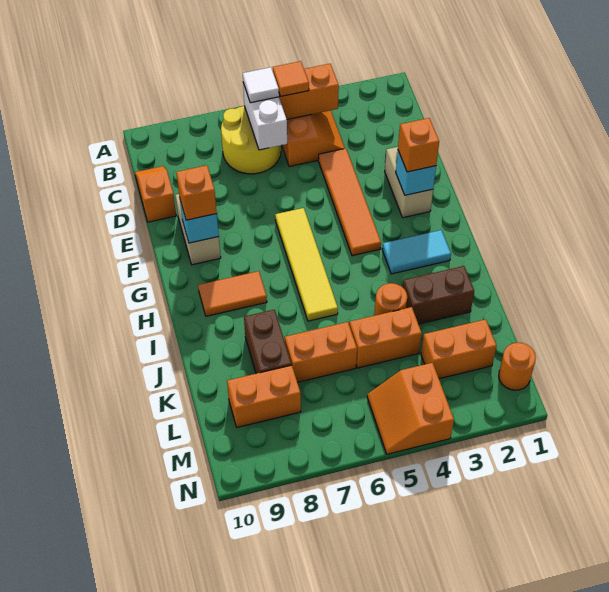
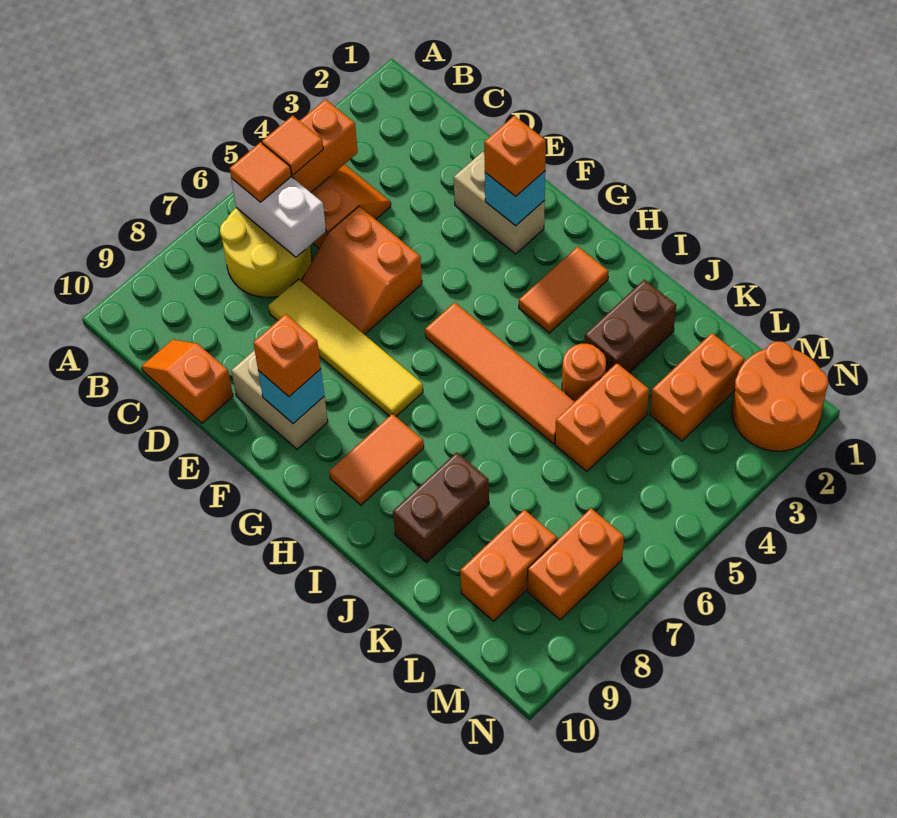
white tile B6 level 3 -> orange tile B6 level 3
orange tile D4:G4 level 1 -> orange tile G5:J5 level 1
yellow tile F6:I6 level 1 -> yellow tile D7:G7 level 1
cyan tile H2:H3 level 1 -> orange tile H2:H3 level 1
brown brick J8:K8 level 1 -> brown brick J8:J9 level 1
orange brick K6:K7 level 1 -> orange brick M7:M8 level 1
orange round brick M1 level 1 -> orange round brick M1:N2 level 1
orange slope M4:N5 level 1 top 4 -> orange slope D5:E6 level 1 top 5

